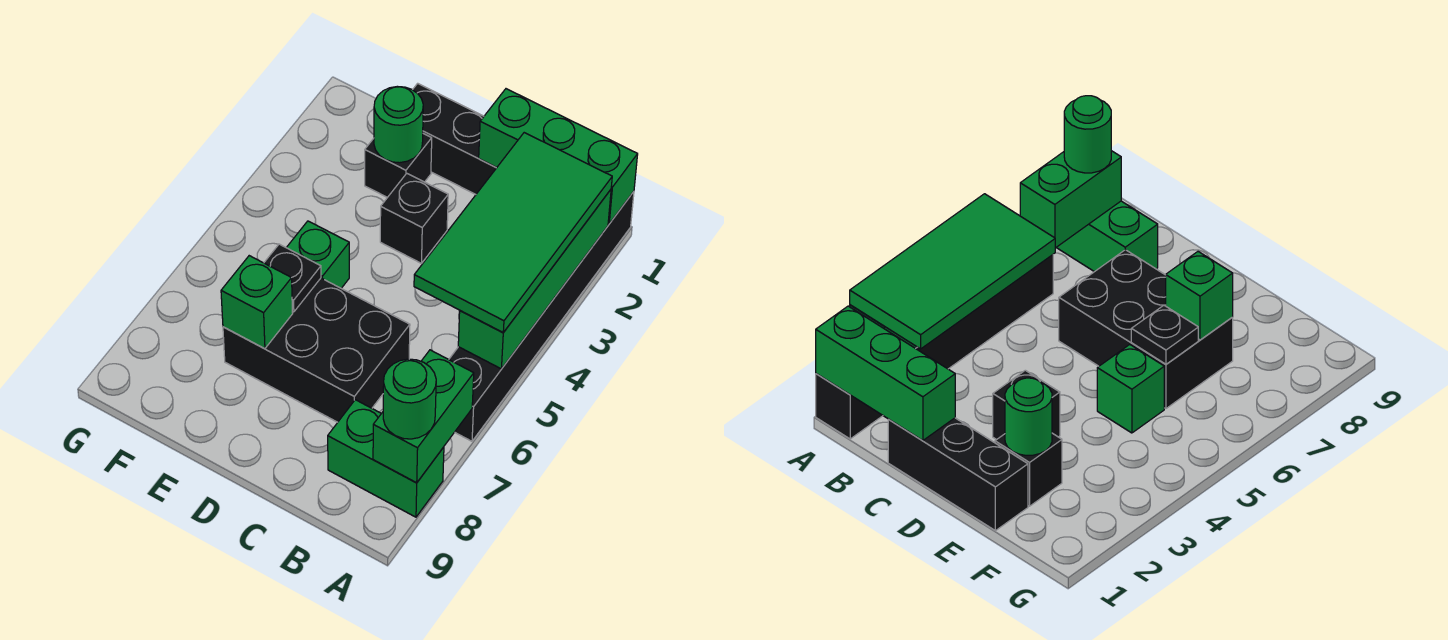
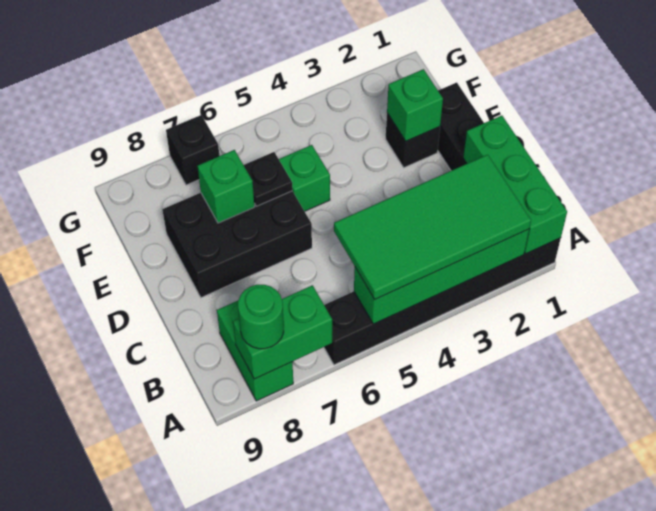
black brick C6:E7 level 1 -> black brick D6:E8 level 1
black brick D3 level 1 -> black brick G7 level 1
green round brick E2 level 2 -> green brick E2 level 2

